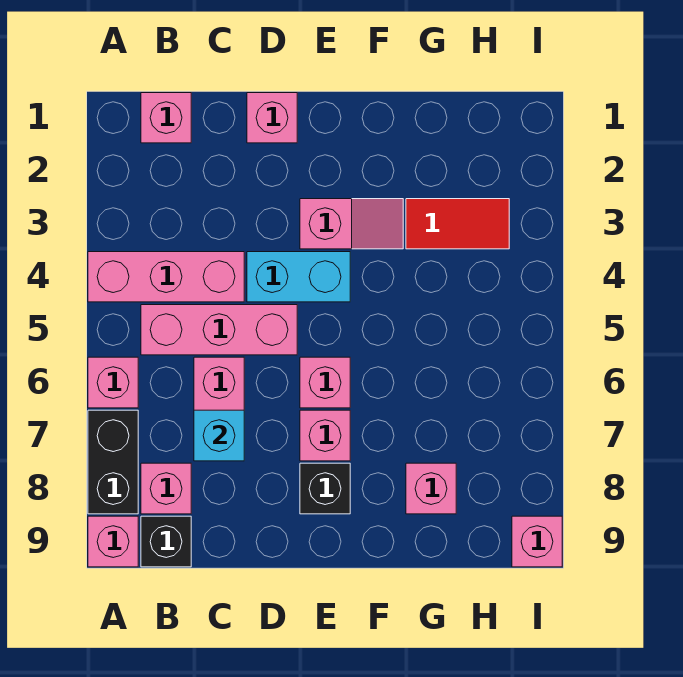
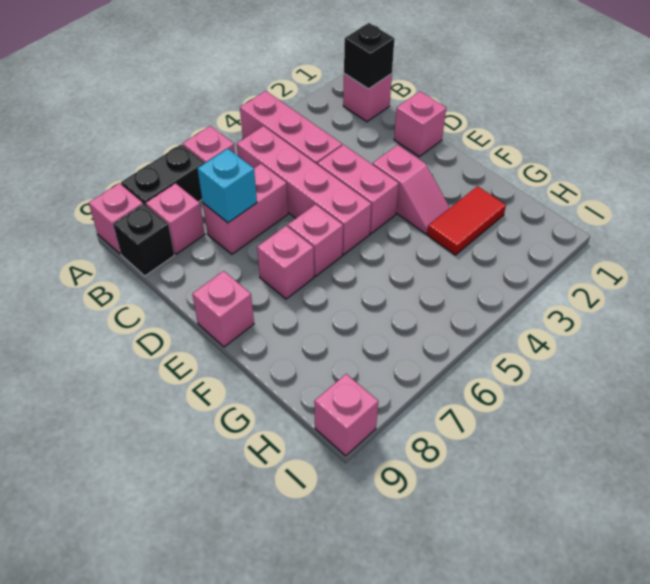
pink brick B5:D5 level 1 -> pink brick B5:E5 level 1
cyan brick D4:E4 level 1 -> pink brick D4:E4 level 1
black brick E8 level 1 -> black brick B1 level 2
red tile G3:H3 level 1 -> red tile G2:G3 level 1
pink brick G8 level 1 -> pink brick E9 level 1

